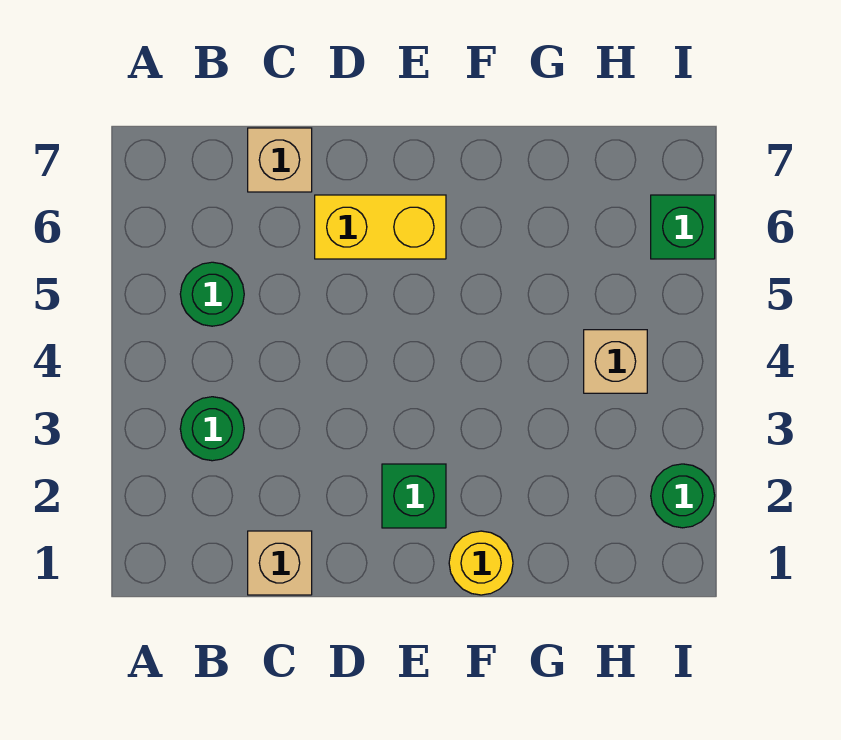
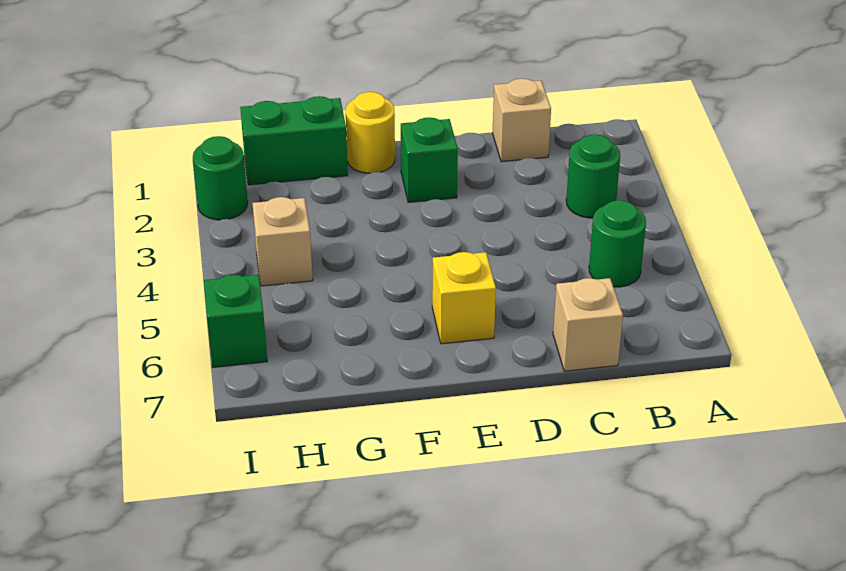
yellow brick D6:E6 level 1 -> yellow brick E6 level 1
none -> green brick G1:H1 level 1

